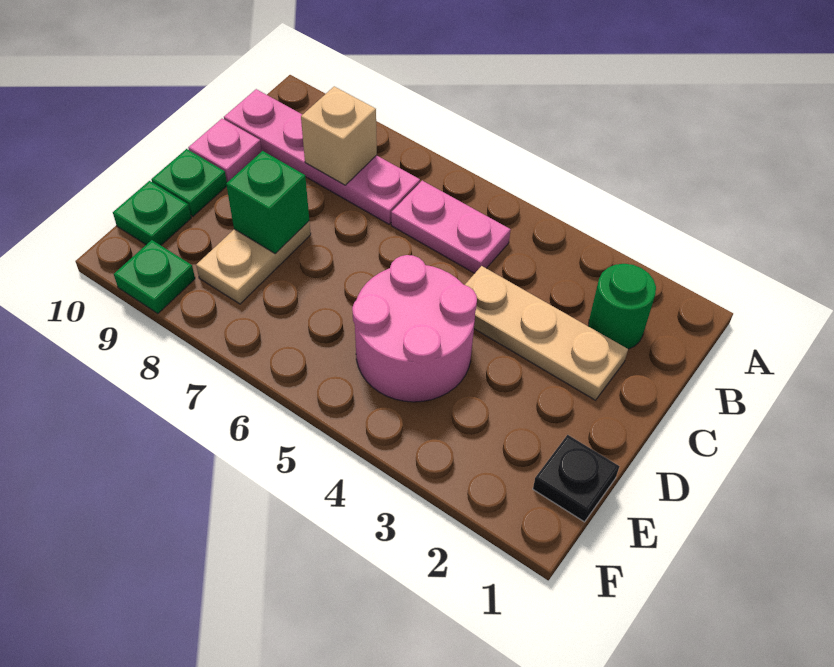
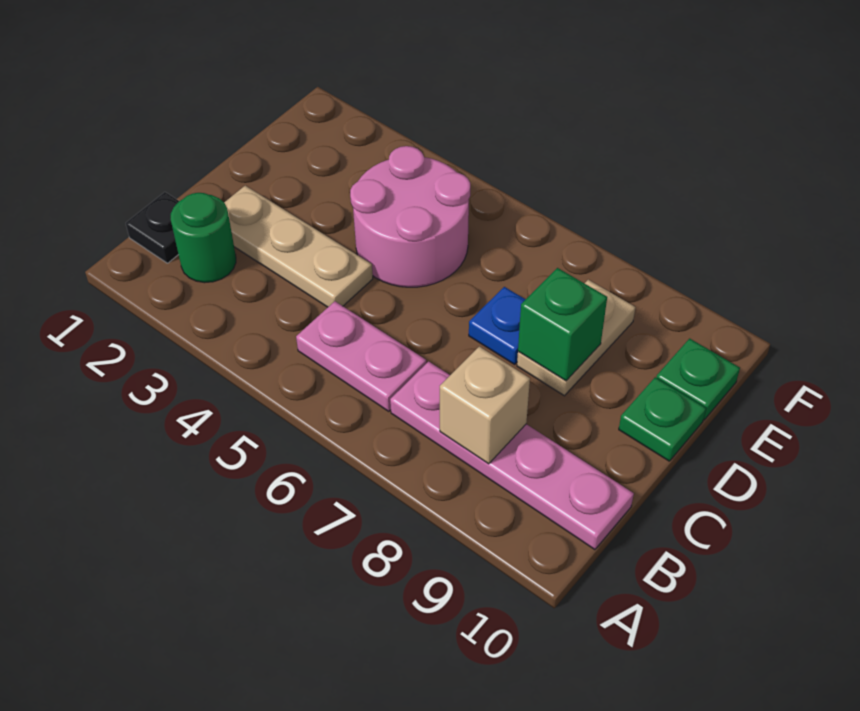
pink plate C10 level 1 -> none
none -> blue plate D7 level 1
black plate E1 level 1 -> black plate B1 level 1
green plate F9 level 1 -> none

